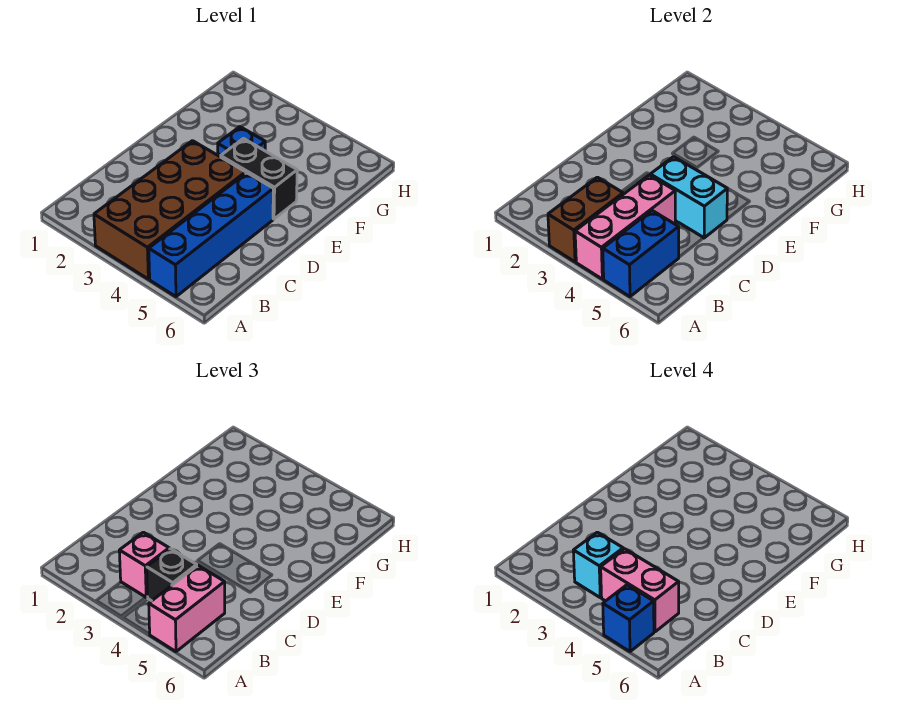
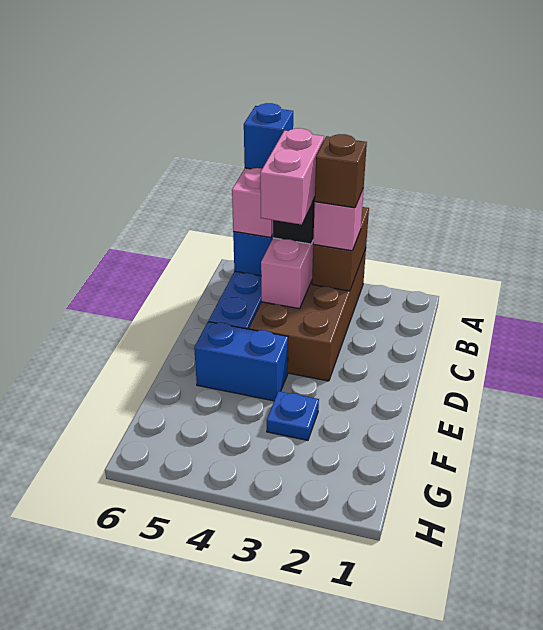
cyan brick B3 level 4 -> brown brick B3 level 4
pink brick B4:B5 level 4 -> pink brick B4:C4 level 4
cyan brick D4:D5 level 2 -> none
black brick E4:E5 level 1 -> blue brick E4:E5 level 1

